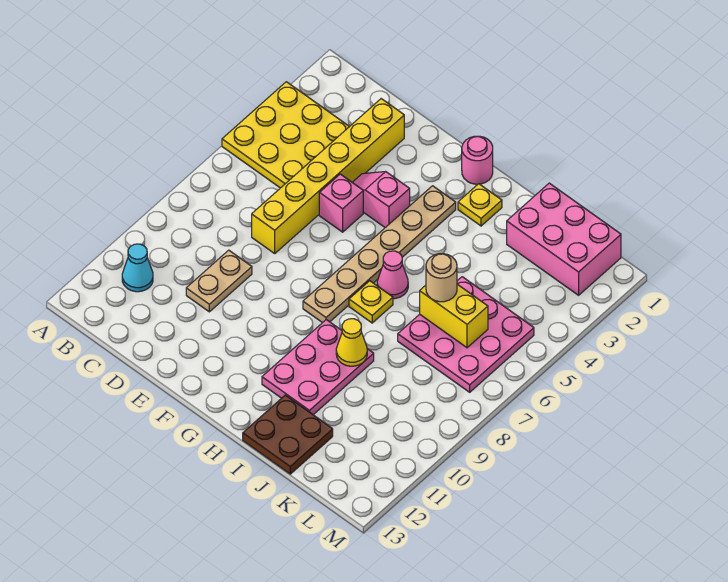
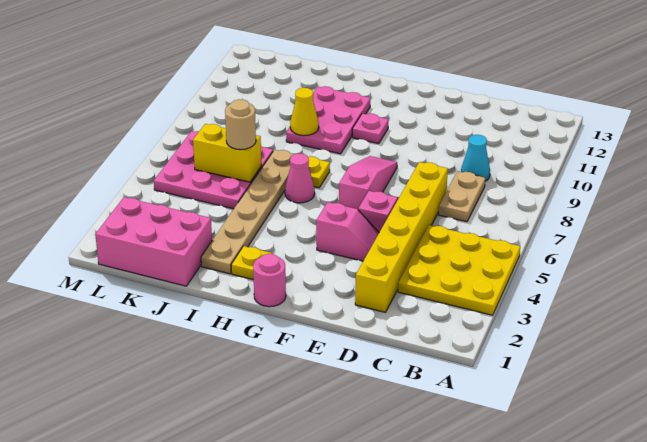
cyan cone B11 level 1 -> cyan cone C9 level 1
tan plate D9:D10 level 1 -> tan plate C7:C8 level 1
none -> pink slope F6:F8 level 1 top 6
tan plate G3:G8 level 1 -> tan plate I2:I7 level 1
none -> pink plate G10 level 1
brown plate I12:J13 level 1 -> none

